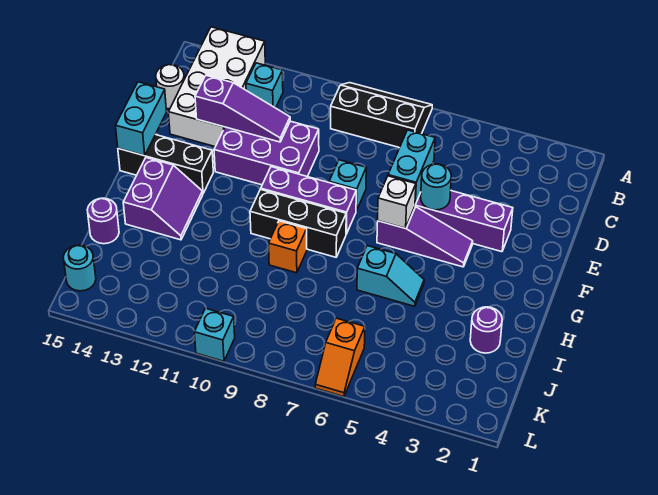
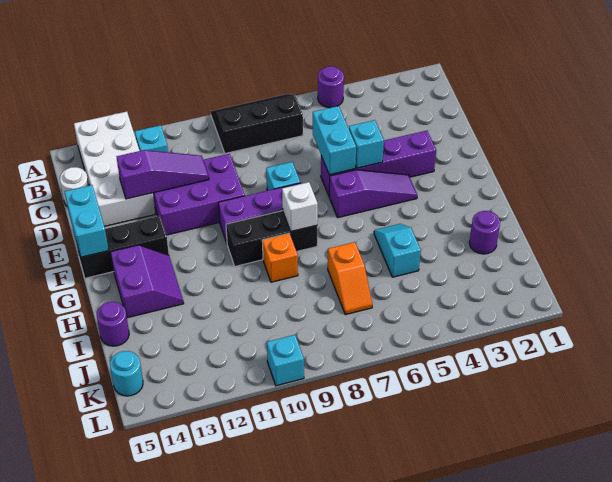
none -> purple round brick A5 level 1
cyan round brick E5 level 2 -> cyan brick E5 level 2
white brick F6 level 2 -> white brick G8 level 2
cyan slope H5:H6 level 1 top 6 -> cyan slope H5:I5 level 1 top I
orange slope K6:L6 level 1 top K -> orange slope I7:J7 level 1 top I

